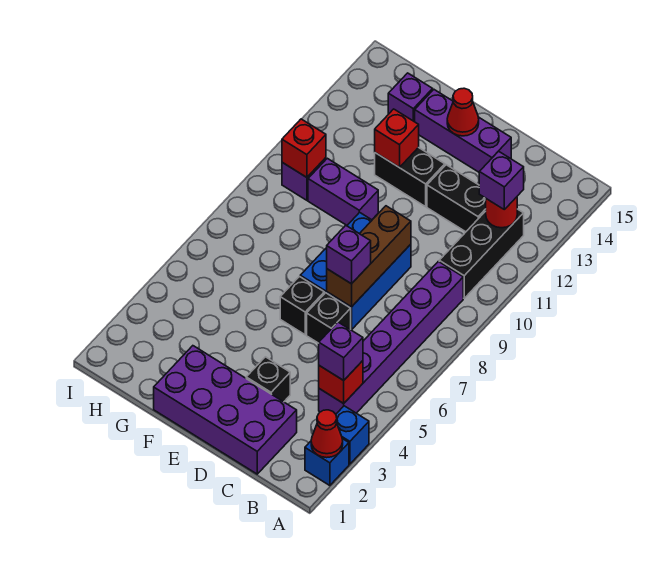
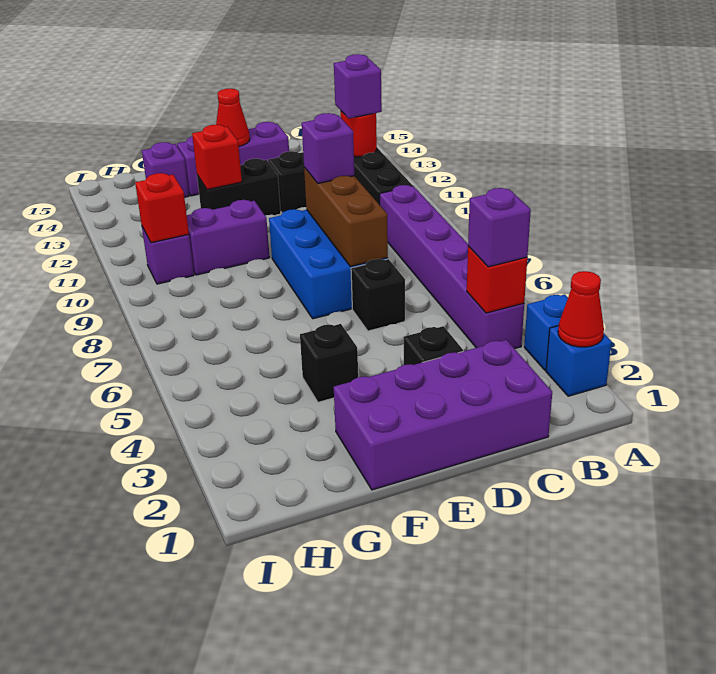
purple brick D7 level 3 -> purple brick D9 level 3
black brick E6 level 1 -> black brick F4 level 1

